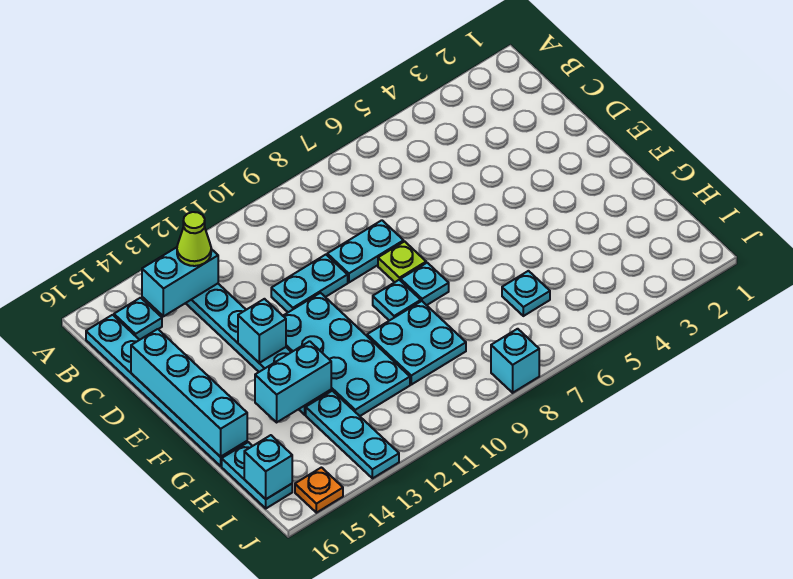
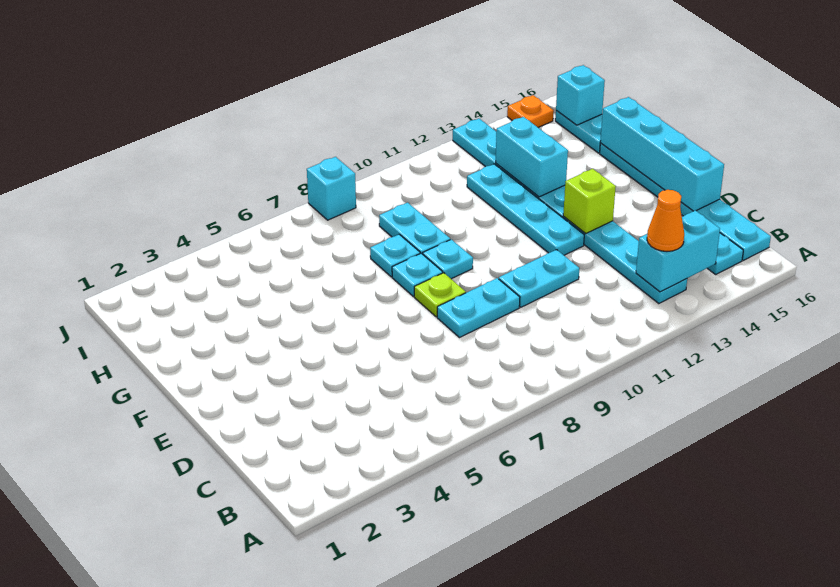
lime cone B13 level 3 -> orange cone B13 level 3
cyan plate E11:H12 level 1 -> cyan plate E12:H12 level 1
cyan brick E13 level 2 -> lime brick E13 level 2
cyan plate G9:H10 level 1 -> cyan plate G9:H9 level 1
cyan brick G13:G14 level 2 -> cyan brick G13:H13 level 2
cyan plate H6 level 1 -> cyan plate G8 level 1

